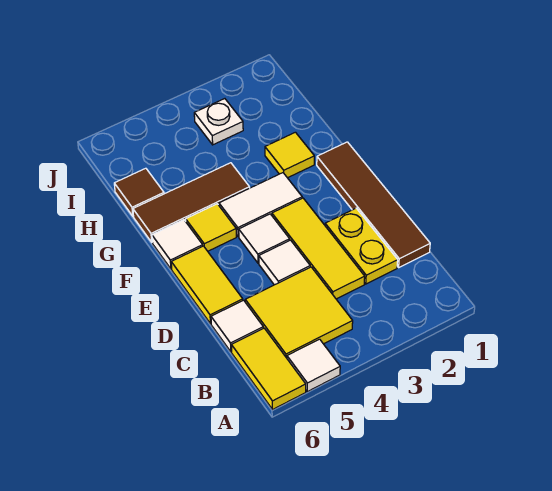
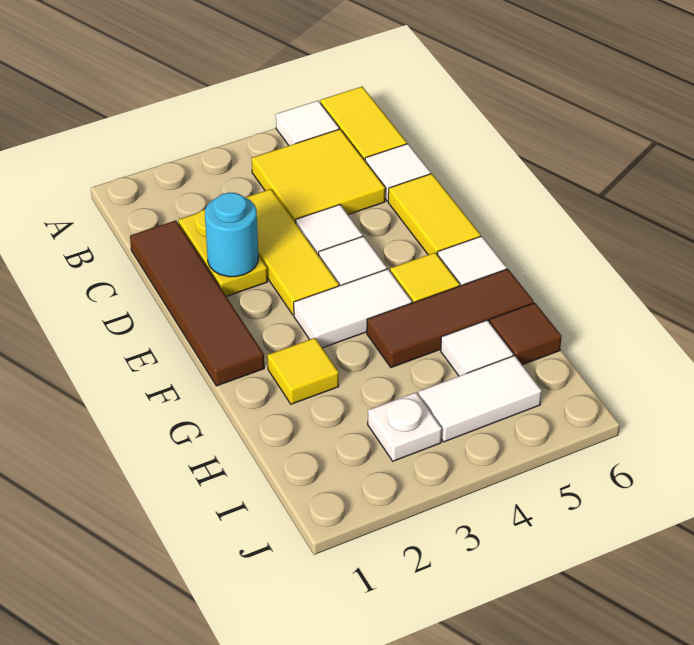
none -> cyan round brick D2 level 2
none -> white tile H5 level 1
none -> white tile I4:I5 level 1

